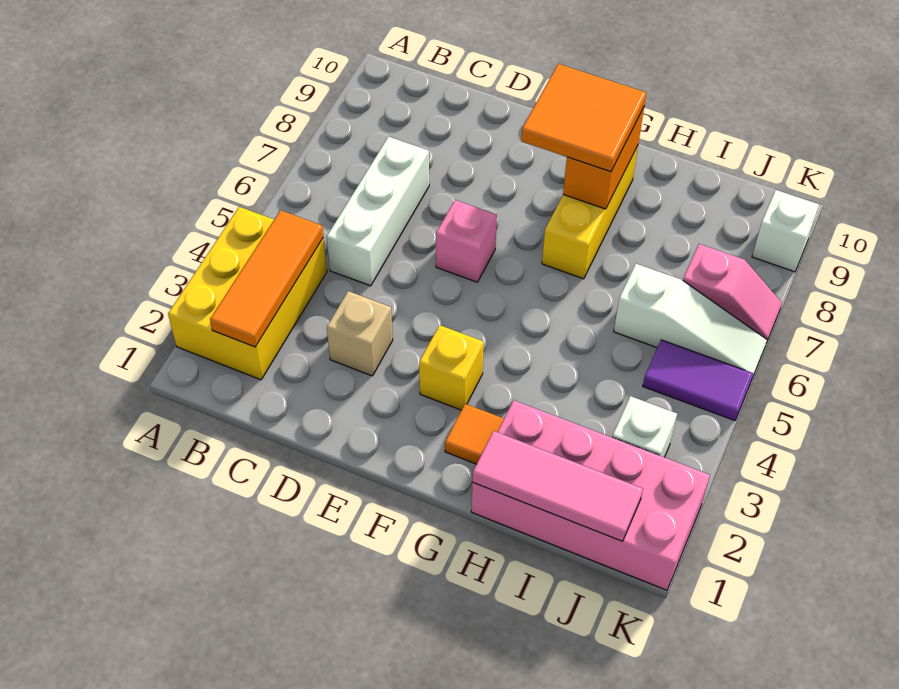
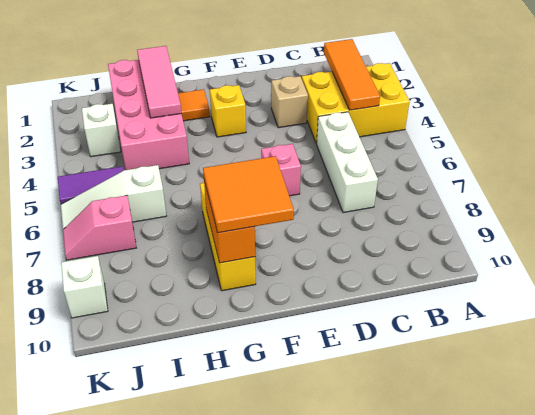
yellow brick A2:B4 level 1 -> yellow brick A3:C4 level 1
pink brick H1:K2 level 1 -> pink brick H1:I4 level 1
pink tile H1:J1 level 2 -> pink tile H1:H3 level 2

